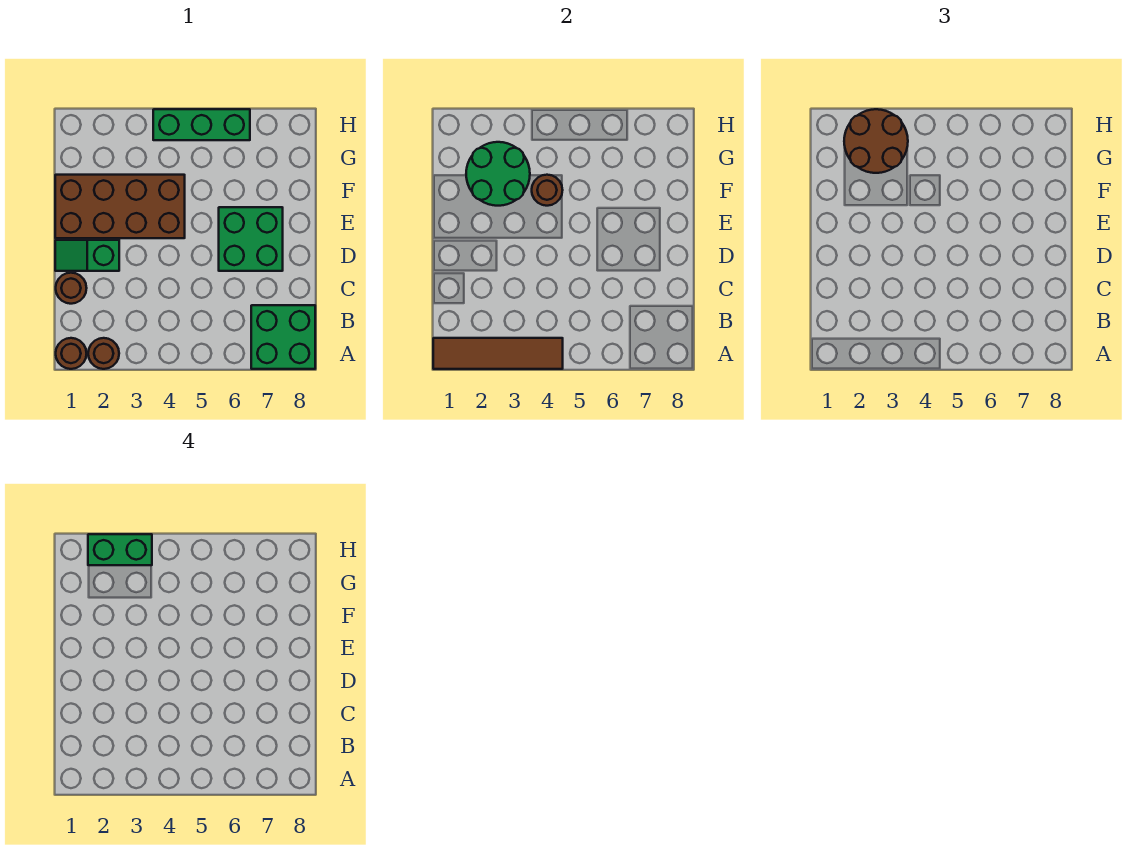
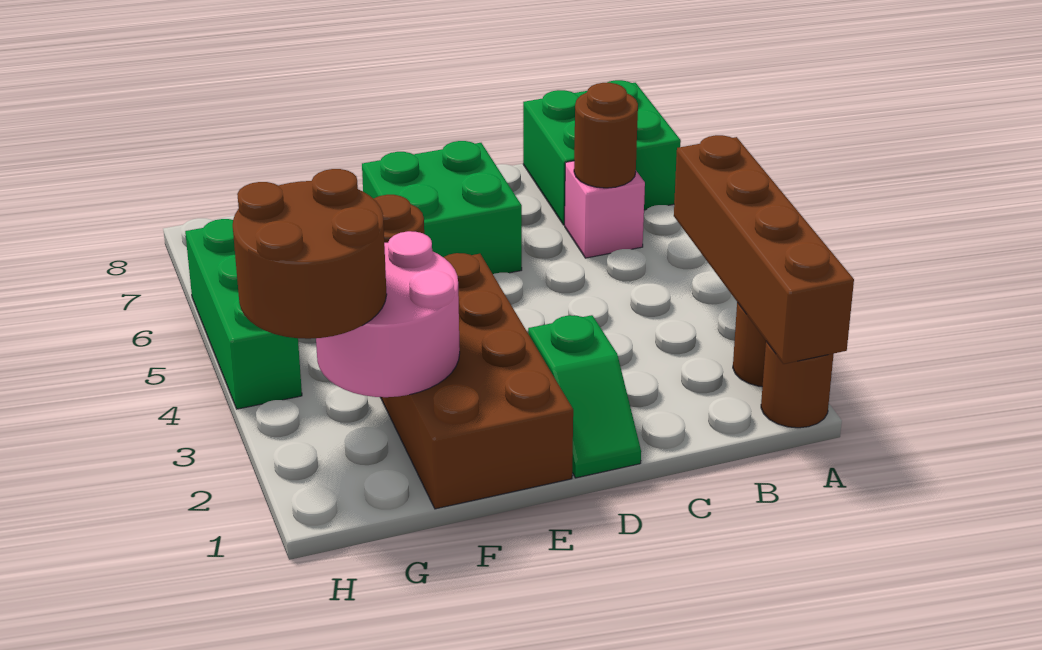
brown tile A1:A4 level 2 -> brown brick A1:A4 level 2
none -> pink brick B6 level 1
brown round brick C1 level 1 -> brown round brick B6 level 2
green round brick F2:G3 level 2 -> pink round brick F2:G3 level 2
green brick H2:H3 level 4 -> none

